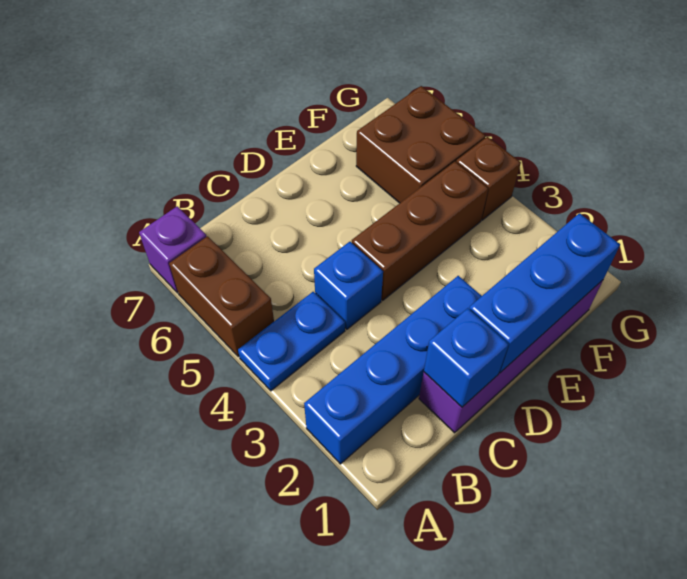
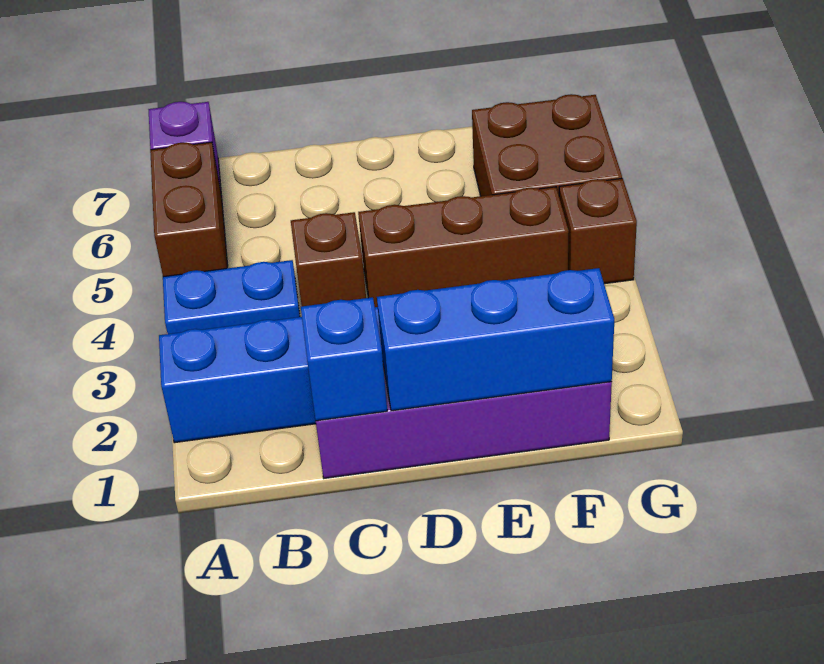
blue brick C4 level 1 -> brown brick C4 level 1

